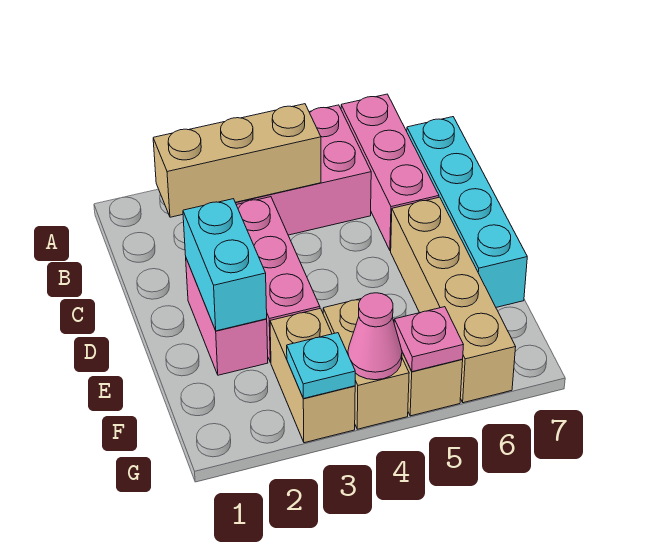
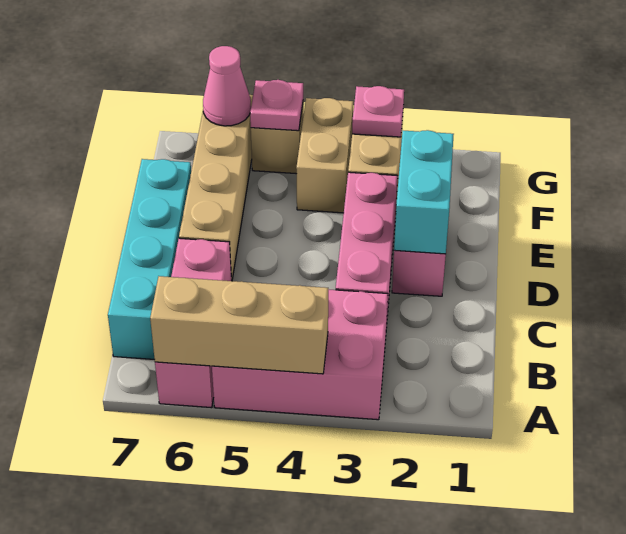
tan brick B2:B4 level 2 -> tan brick A4:A6 level 2
cyan plate G3 level 2 -> pink plate G3 level 2
pink cone G4 level 2 -> pink cone G6 level 2

